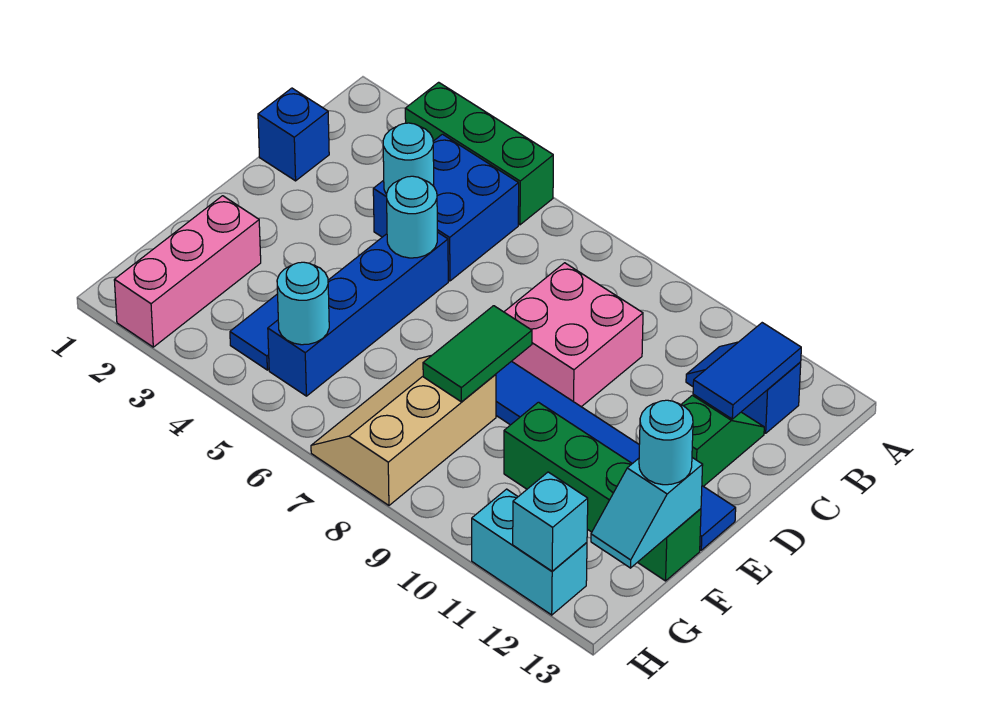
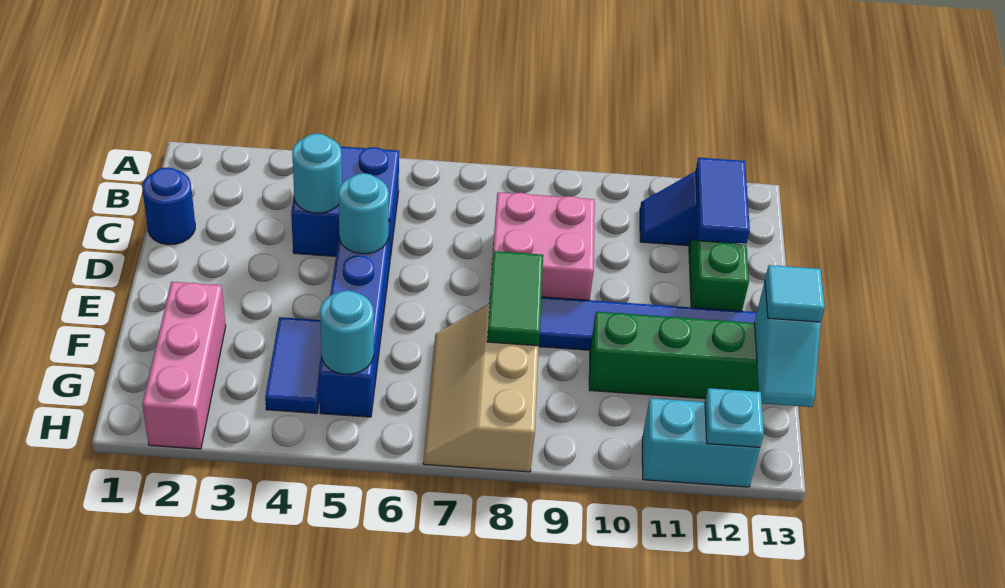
green brick A3:A5 level 1 -> none
blue brick C1 level 1 -> blue round brick C1 level 1
cyan round brick F13 level 3 -> cyan tile F13 level 3
cyan brick H12 level 2 -> cyan plate H12 level 2

